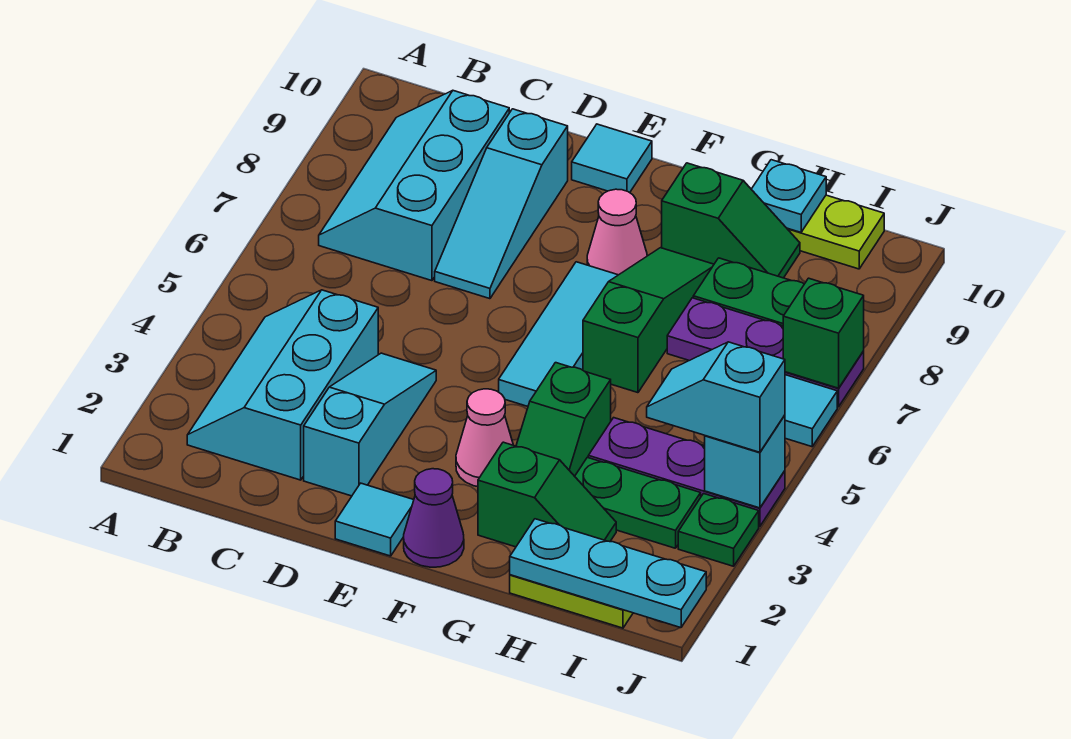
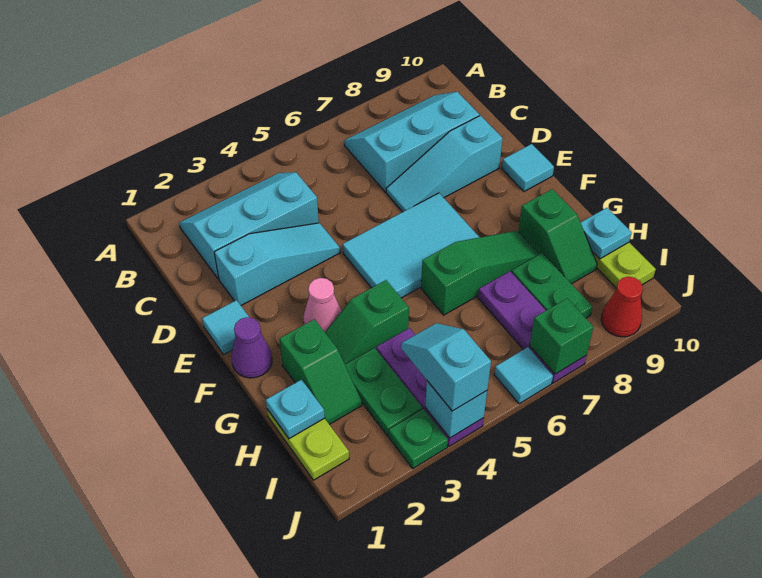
cyan tile F5:F7 level 1 -> cyan tile E5:F7 level 1
pink cone F8 level 1 -> none
cyan plate H1:J1 level 2 -> cyan plate H1 level 2
none -> red cone J9 level 1

